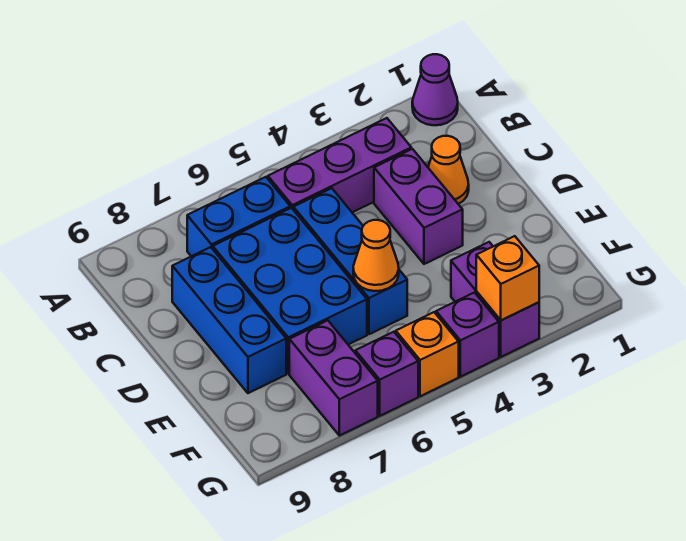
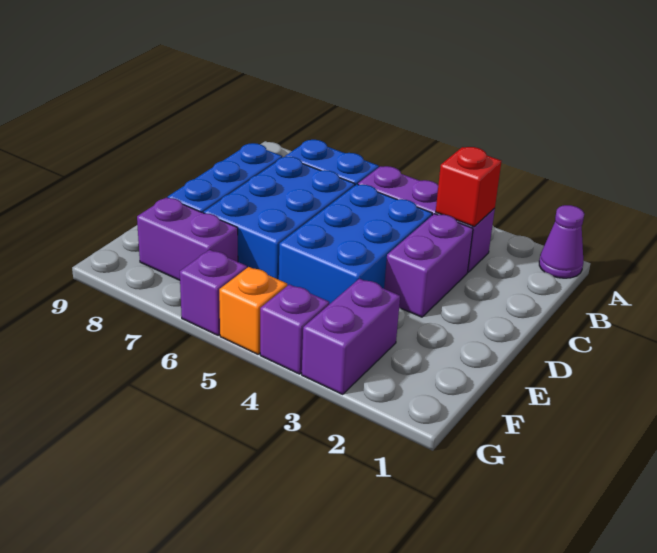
none -> red brick B3 level 2
orange cone C2 level 1 -> none
blue brick C5:E5 level 1 -> blue brick C4:E5 level 1
orange cone E5 level 2 -> none
purple brick F7:G7 level 1 -> purple brick F7:F8 level 1
orange brick G3 level 2 -> none

